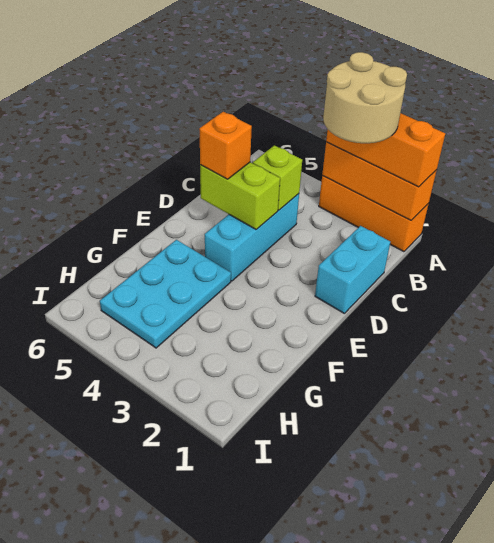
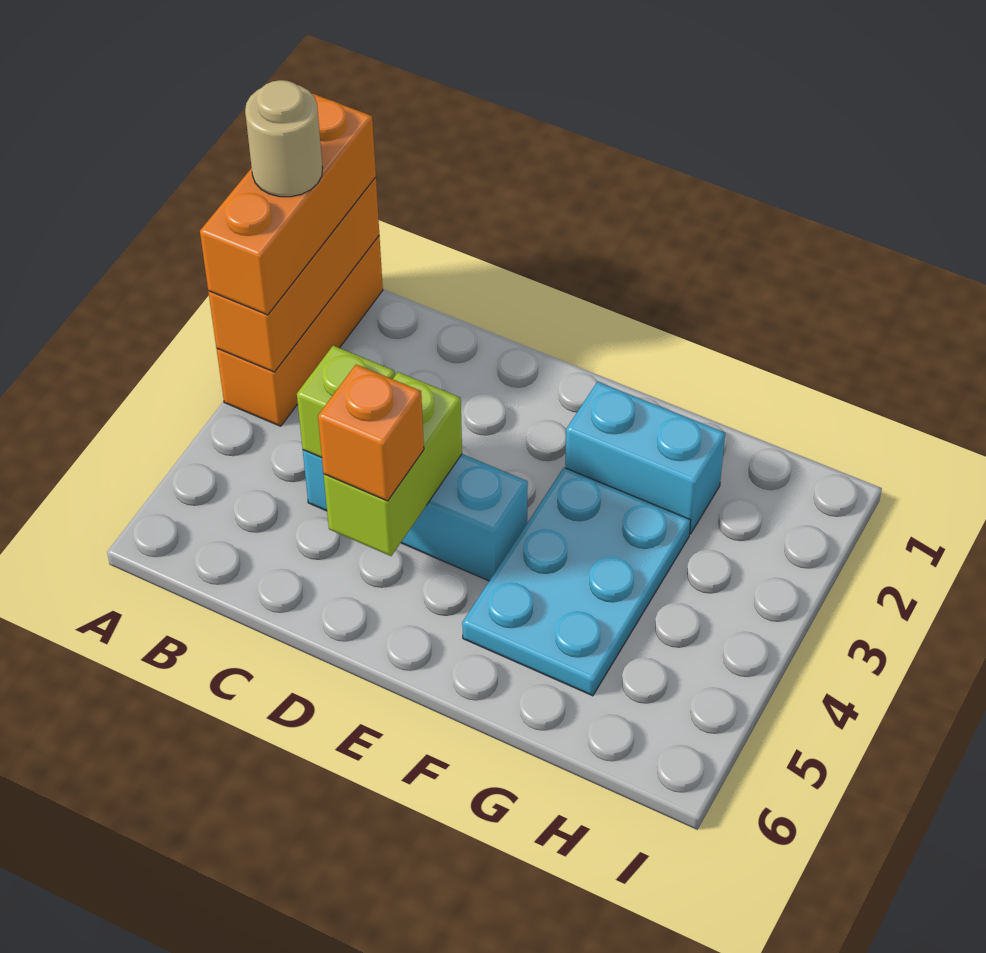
tan round brick A2:B3 level 4 -> tan round brick A2 level 4
cyan brick C1:D1 level 1 -> cyan brick F2:G2 level 1
cyan plate F4:H5 level 1 -> cyan plate F3:G5 level 1

